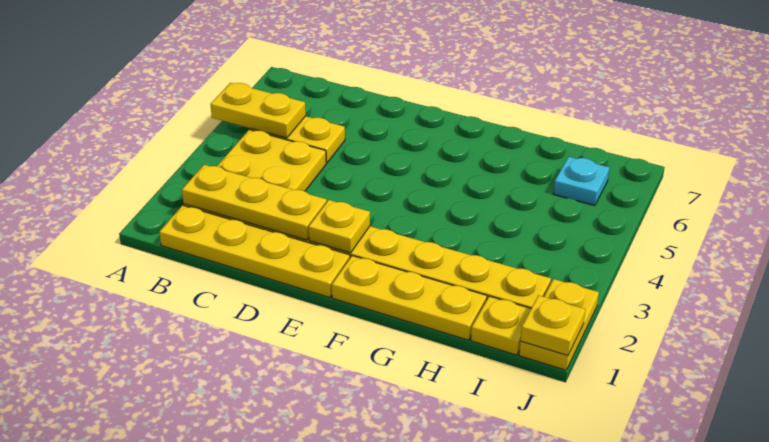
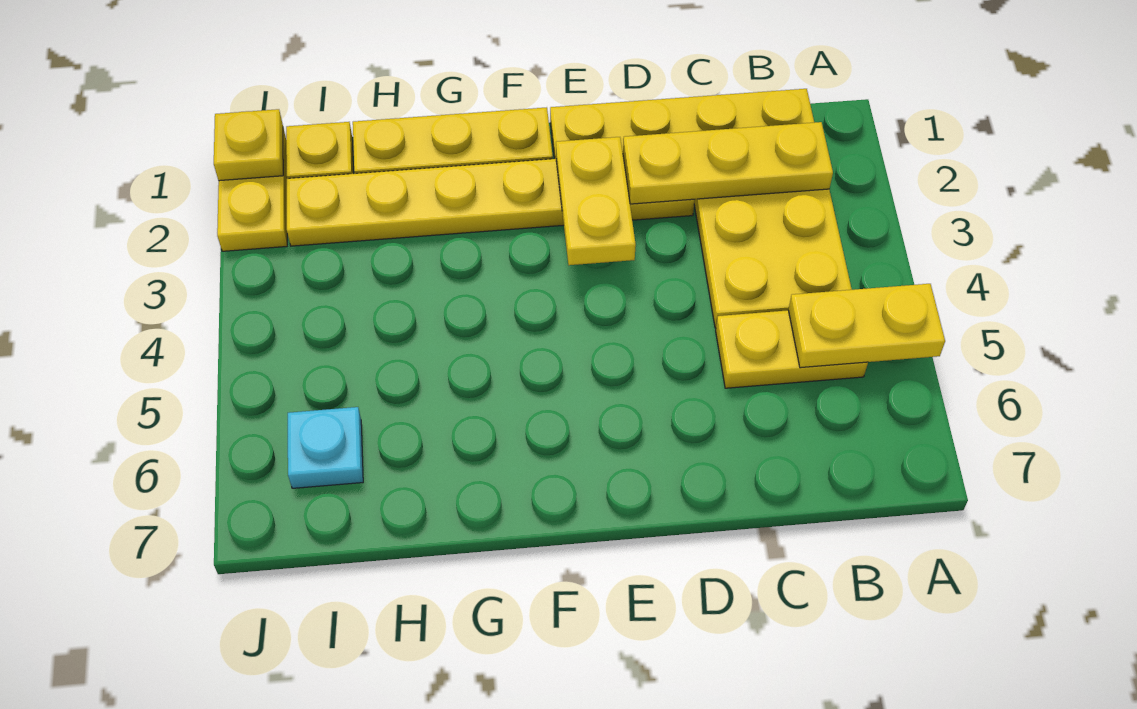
yellow plate E2 level 2 -> yellow plate E2:E3 level 2

